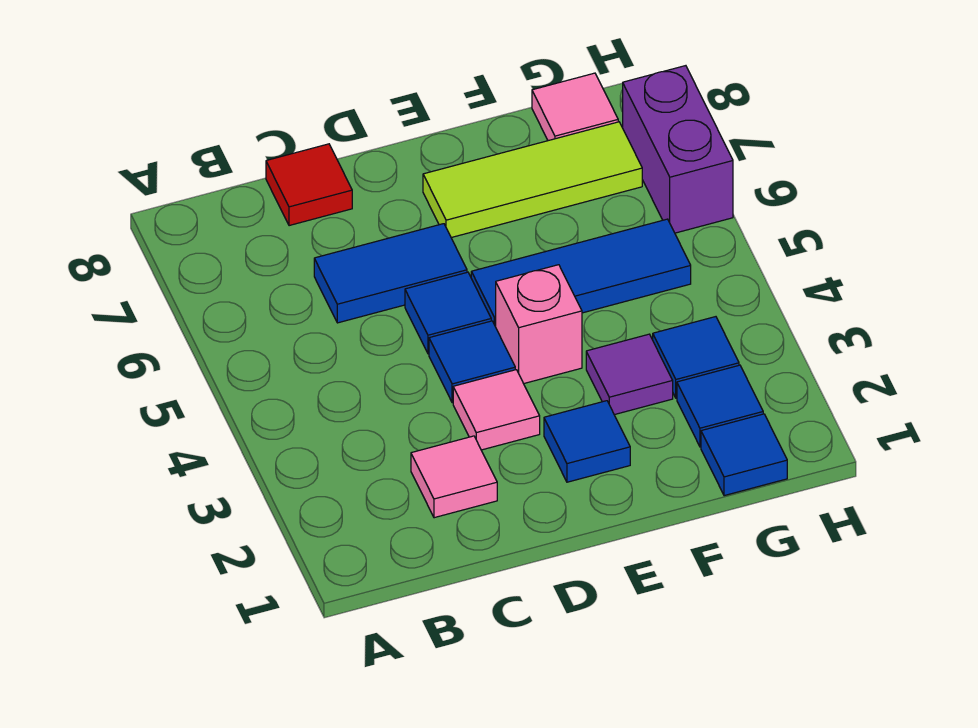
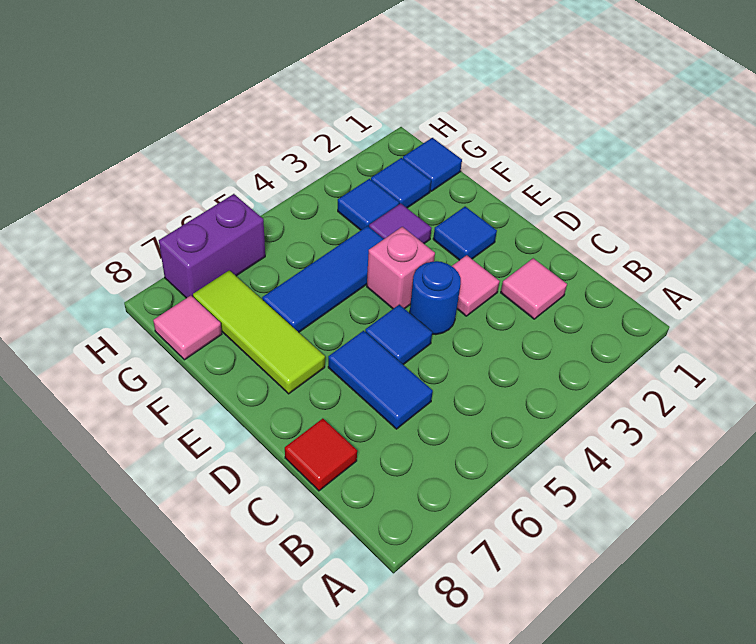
blue tile D4 level 1 -> blue round brick D4 level 1
blue tile E5:G5 level 1 -> blue tile F4:F6 level 1

